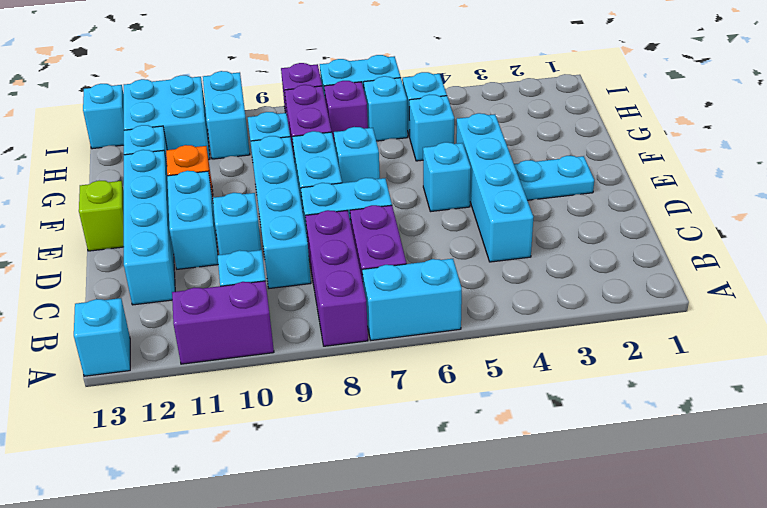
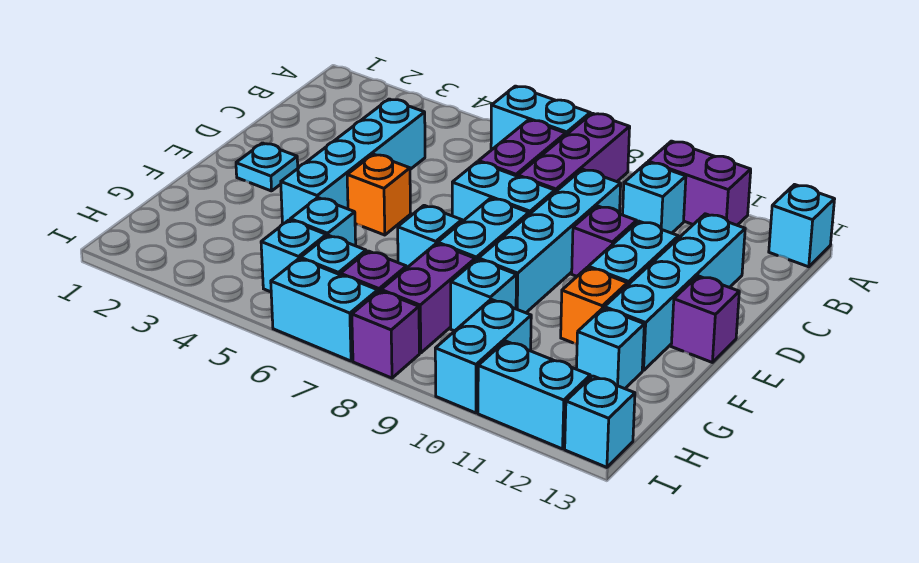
cyan brick D10 level 1 -> purple brick D10 level 1
cyan plate E2:E3 level 1 -> cyan plate E2 level 1
cyan brick E5 level 1 -> orange brick E5 level 1
lime brick E13 level 1 -> purple brick E13 level 1
cyan brick H11:I12 level 1 -> cyan brick I11:I12 level 1

